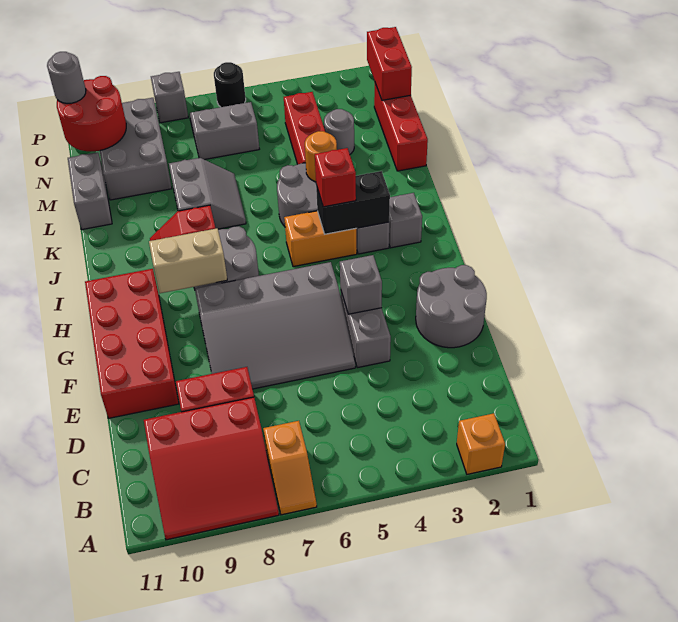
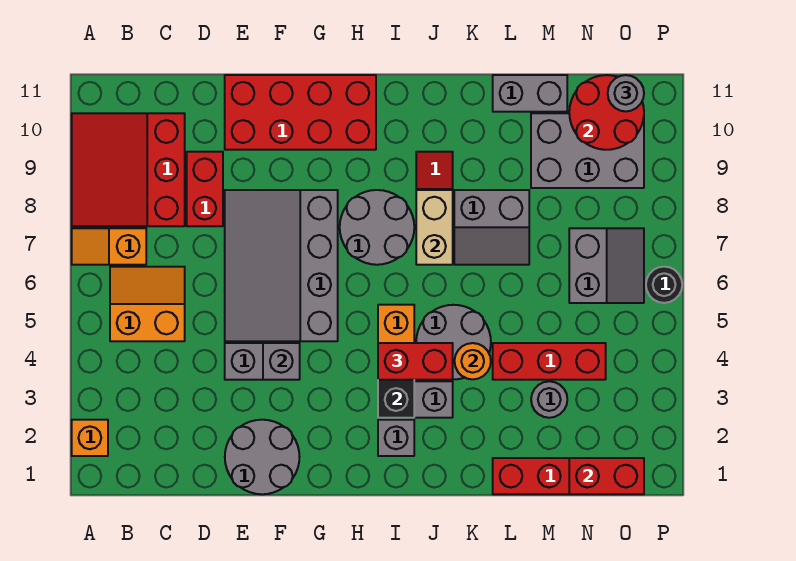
none -> orange slope B5:C6 level 1 top 5
tan brick H8:H9 level 2 -> tan brick J7:J8 level 2
red brick I4 level 3 -> red brick I4:J4 level 3
grey brick P8 level 1 -> none

